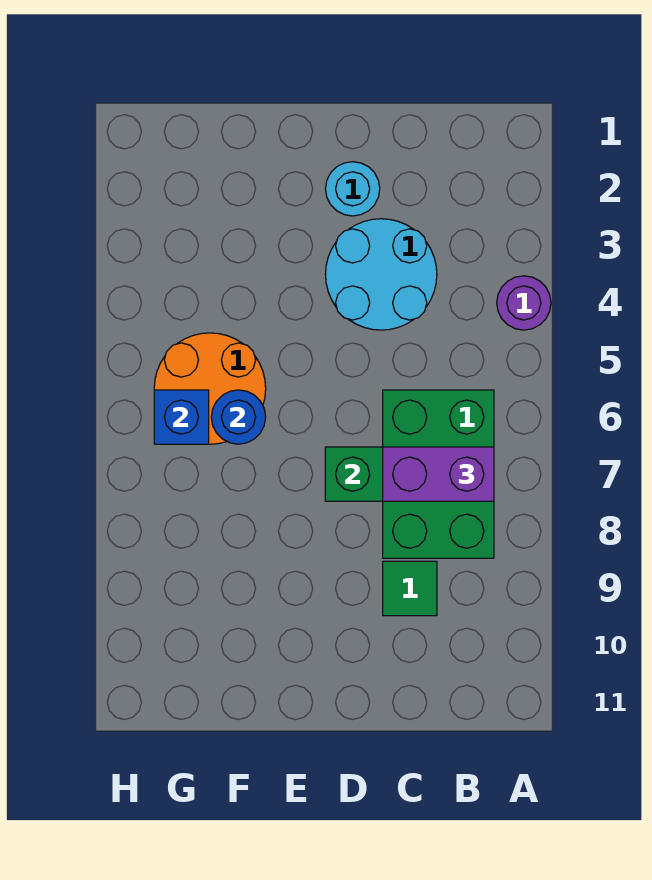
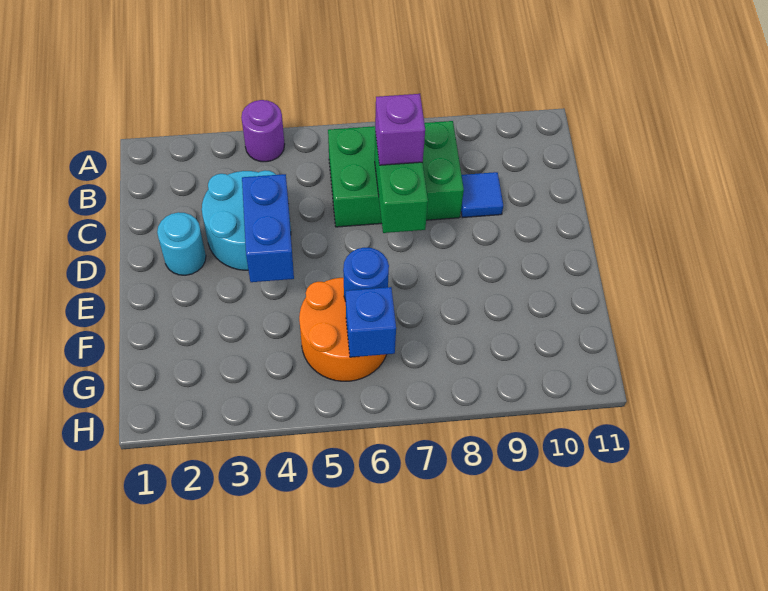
purple brick B7:C7 level 3 -> purple brick C7 level 3
green tile C9 level 1 -> blue tile C9 level 1
none -> blue brick D4:E4 level 2

